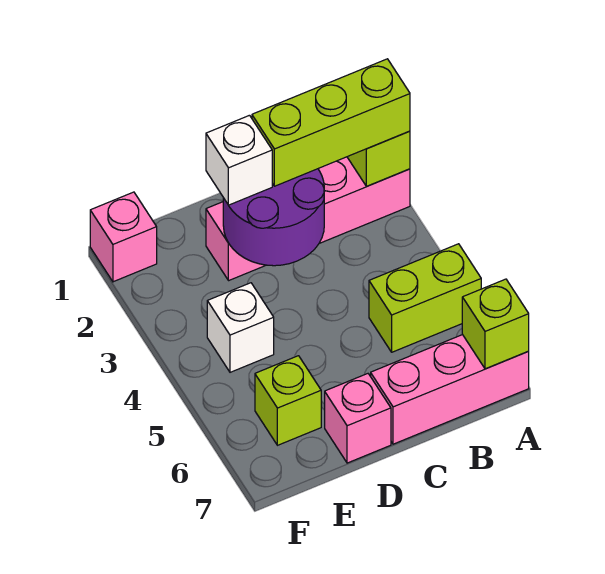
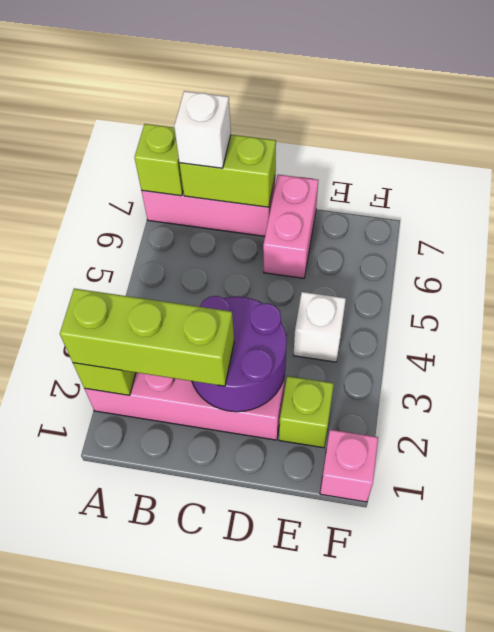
lime brick A5:B5 level 1 -> lime brick B7:C7 level 2
white brick D2 level 3 -> white brick B7 level 3
pink brick D7 level 1 -> pink brick D6:D7 level 1
lime brick E6 level 1 -> lime brick E2 level 1

